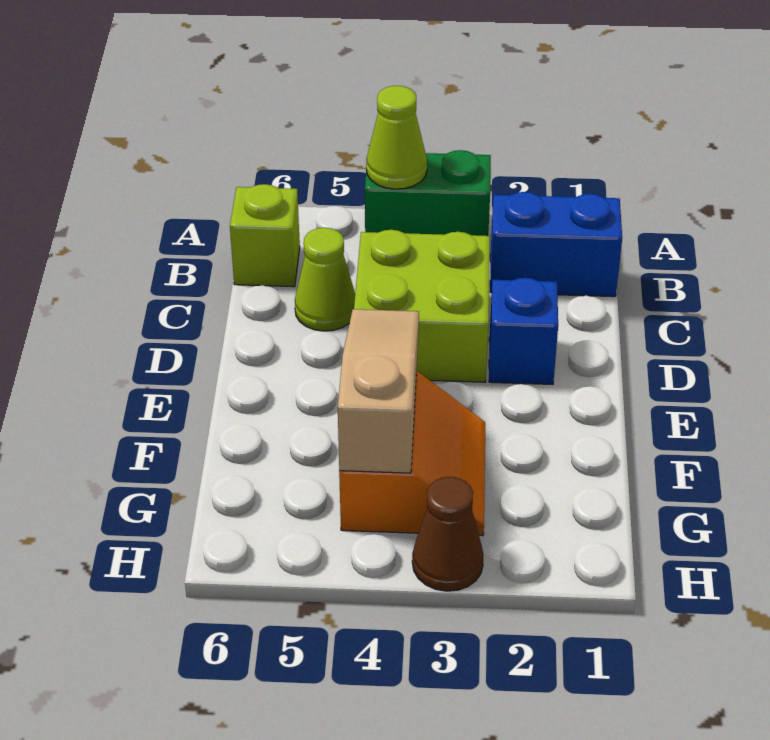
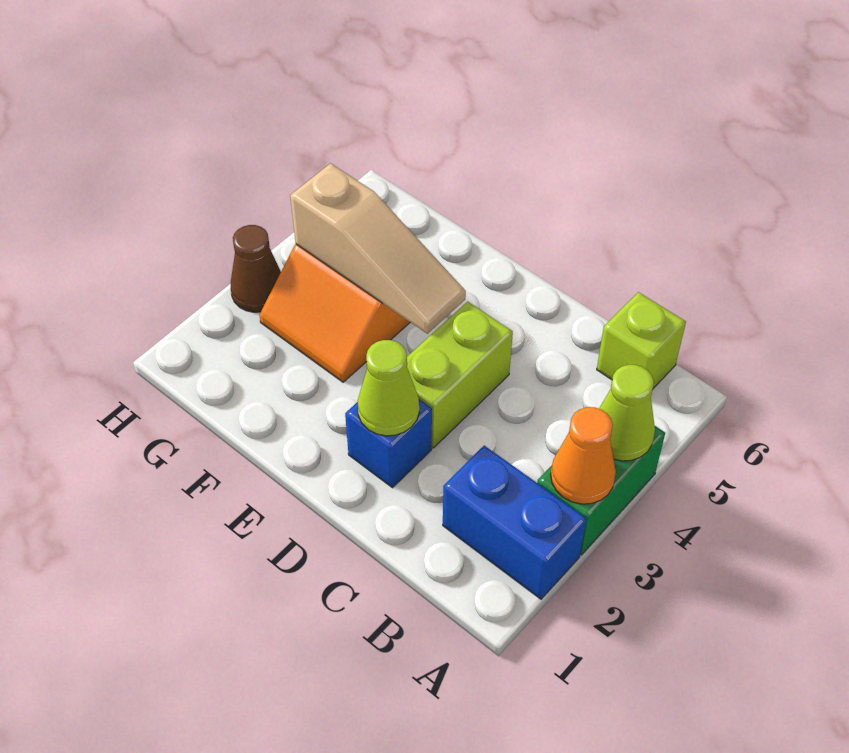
none -> orange cone A3 level 2
blue brick B1:B2 level 1 -> blue brick A2:B2 level 1
lime brick C3:D4 level 1 -> lime brick D3:D4 level 1
lime cone C5 level 1 -> lime cone D2 level 2

